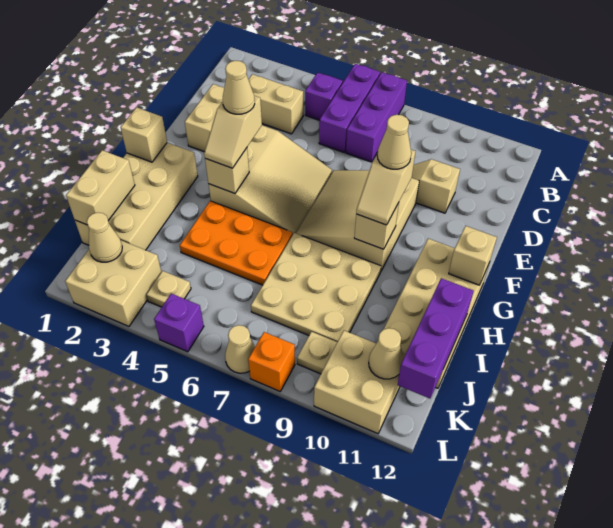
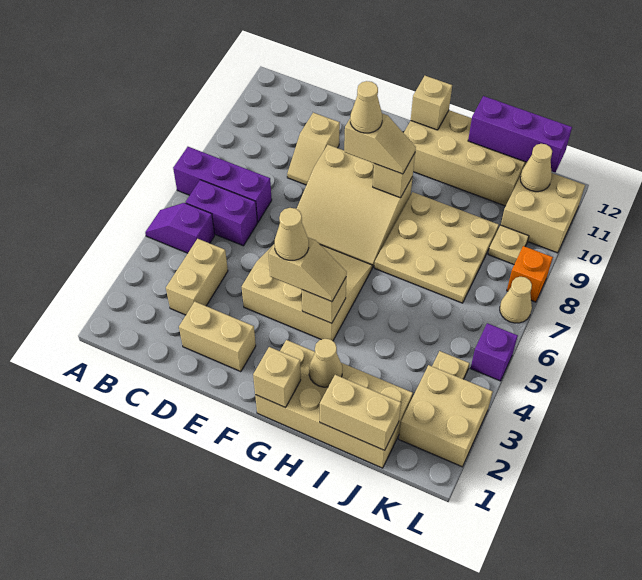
purple brick A6:C6 level 1 -> purple brick B6:C6 level 1
orange plate H4:I6 level 1 -> none
tan cone K2 level 2 -> tan cone H2 level 2

